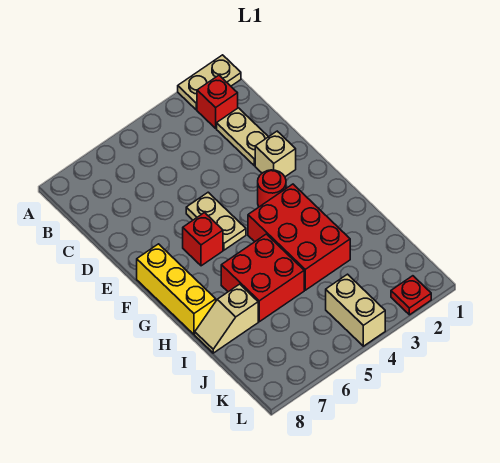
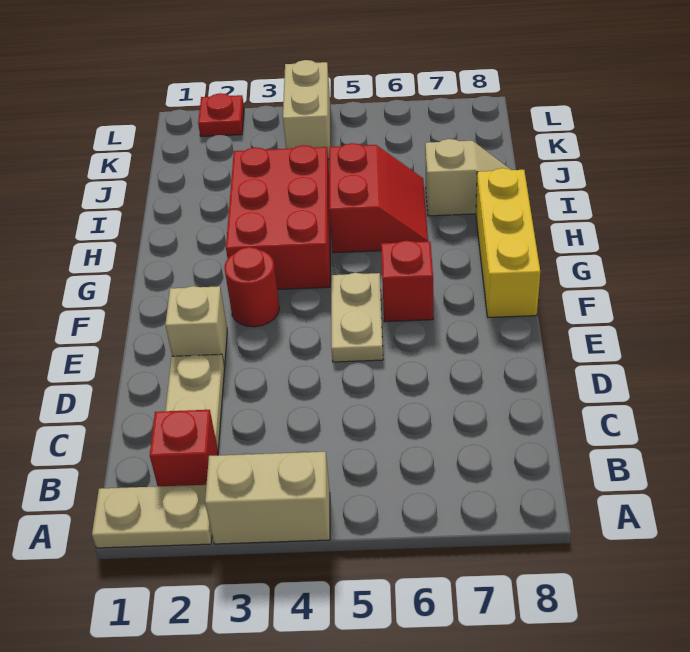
none -> tan brick A3:A4 level 1
red brick H5:I6 level 1 -> red slope H5:I6 level 1 top 5

